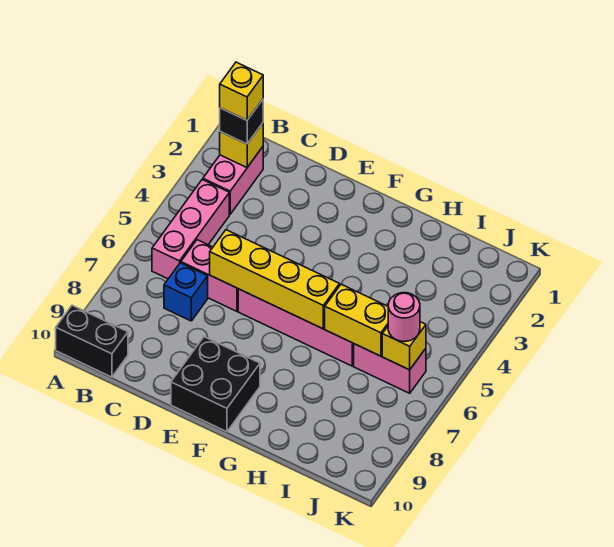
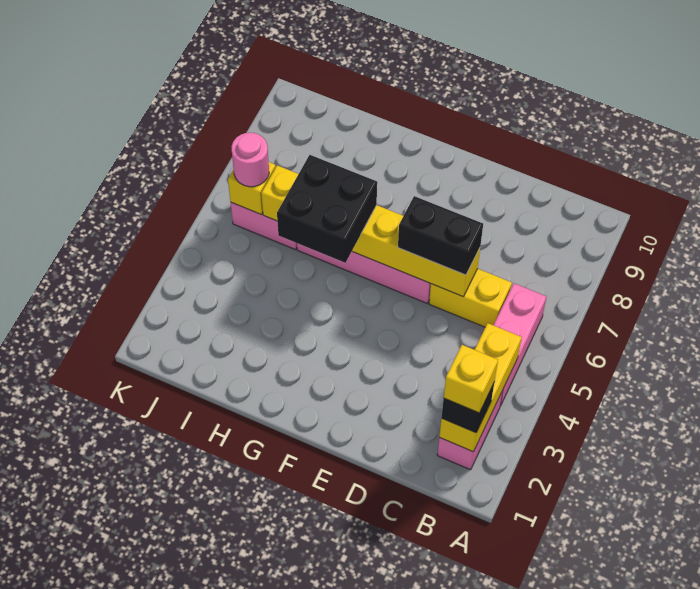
black brick A10:B10 level 1 -> black brick D6:E6 level 3
yellow brick B2 level 2 -> yellow brick B2:B4 level 2
pink brick C6:D6 level 1 -> yellow brick C6:D6 level 1
blue brick C7 level 1 -> none
black brick E9:F10 level 1 -> black brick G5:H6 level 3

